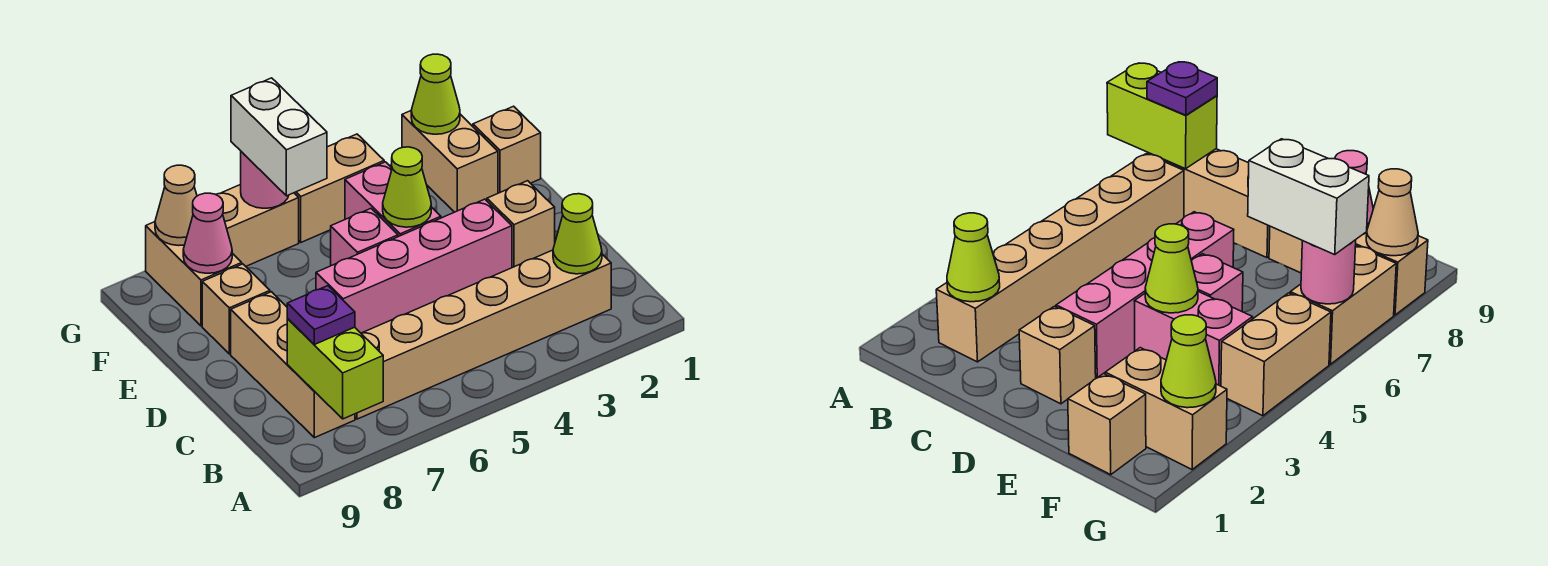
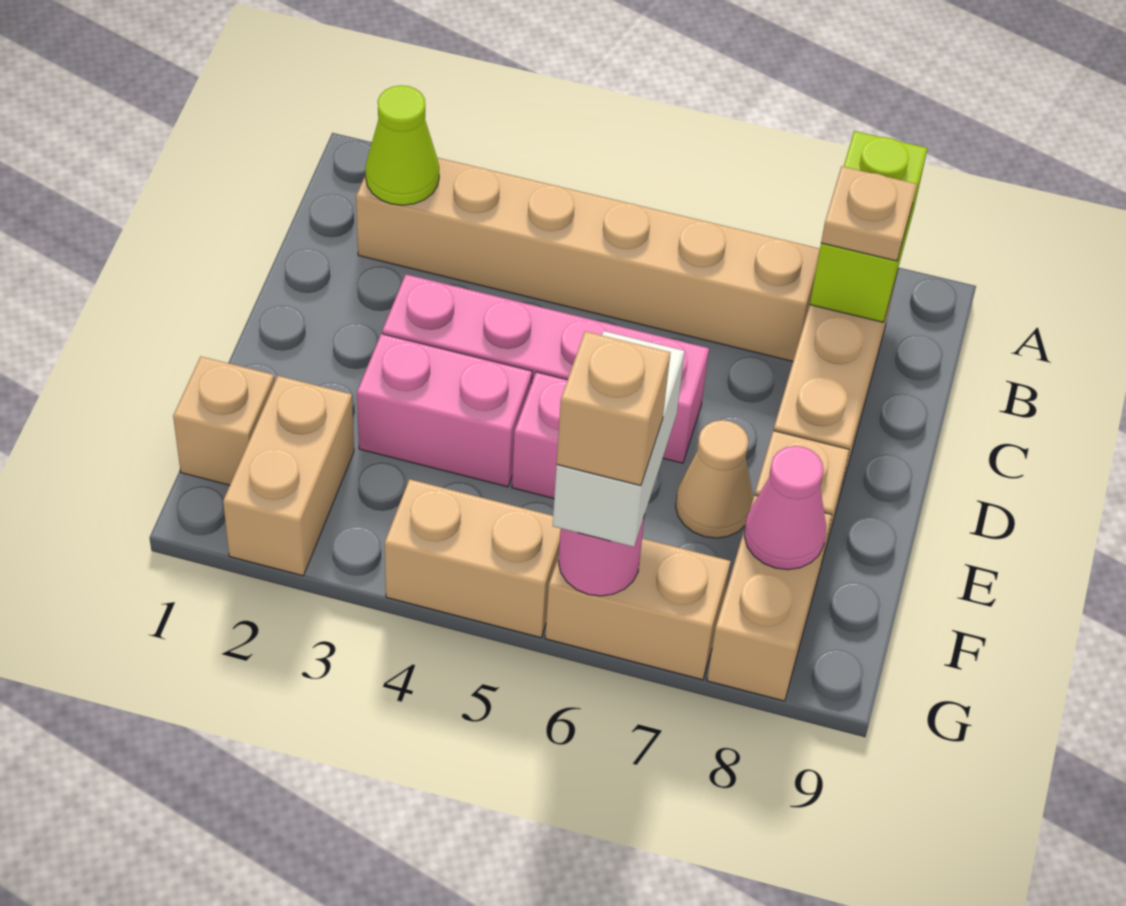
purple plate B8 level 3 -> tan plate B8 level 3
tan brick D2 level 1 -> tan brick G6 level 4
pink brick E4:F4 level 1 -> pink brick E3:E4 level 1
lime cone E4 level 2 -> none
lime cone G2 level 2 -> none
tan cone G8 level 2 -> tan cone E7 level 1

